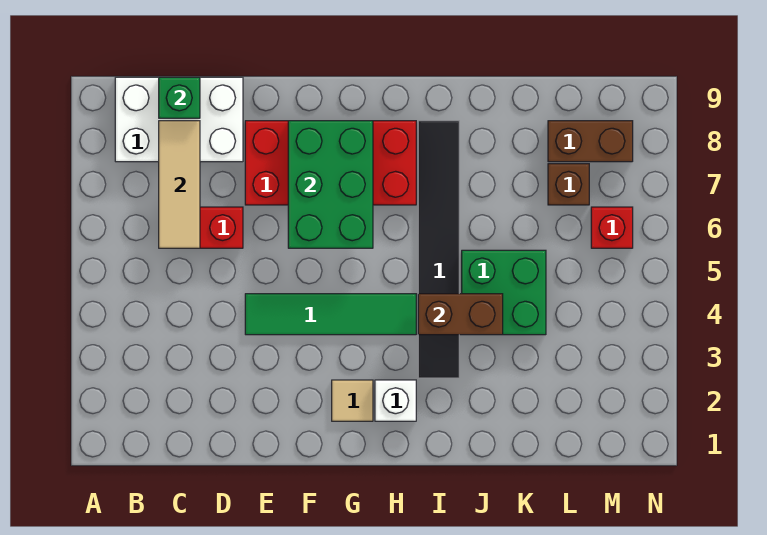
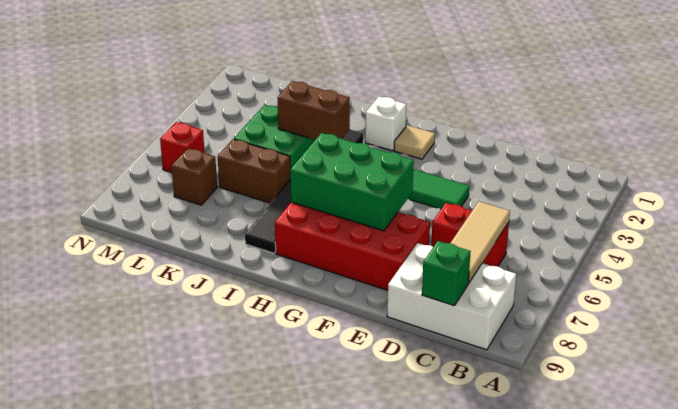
green brick F6:G8 level 2 -> green brick F6:H7 level 2
brown brick L8:M8 level 1 -> brown brick J6:K6 level 1

